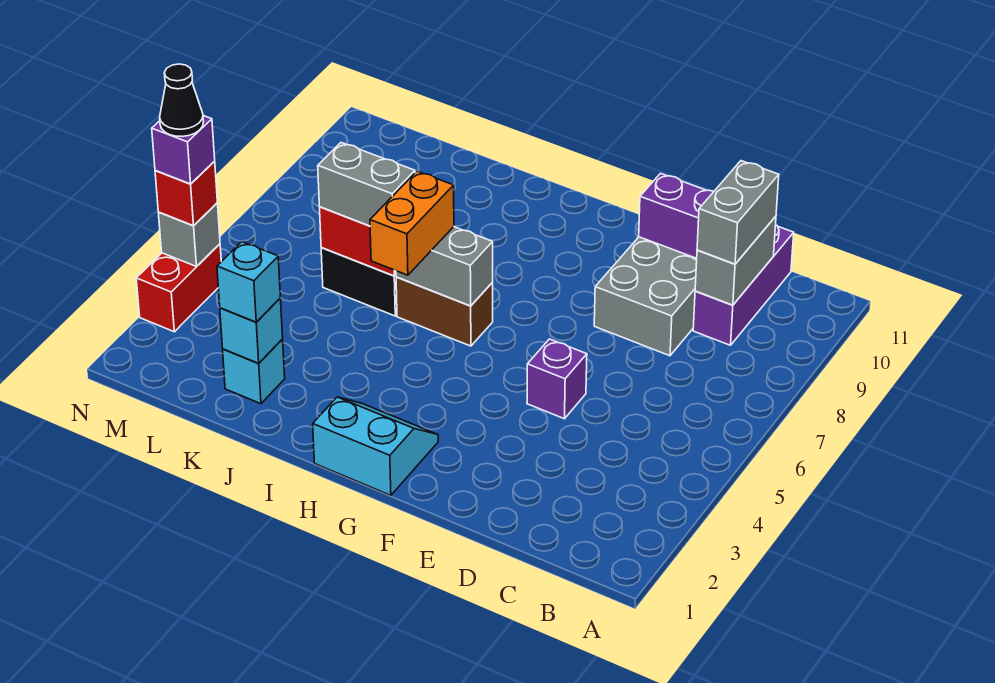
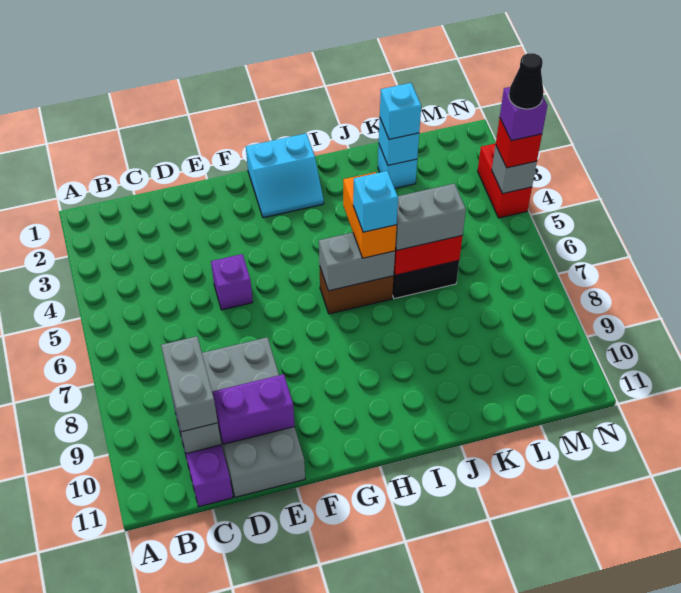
none -> cyan brick I6 level 4

